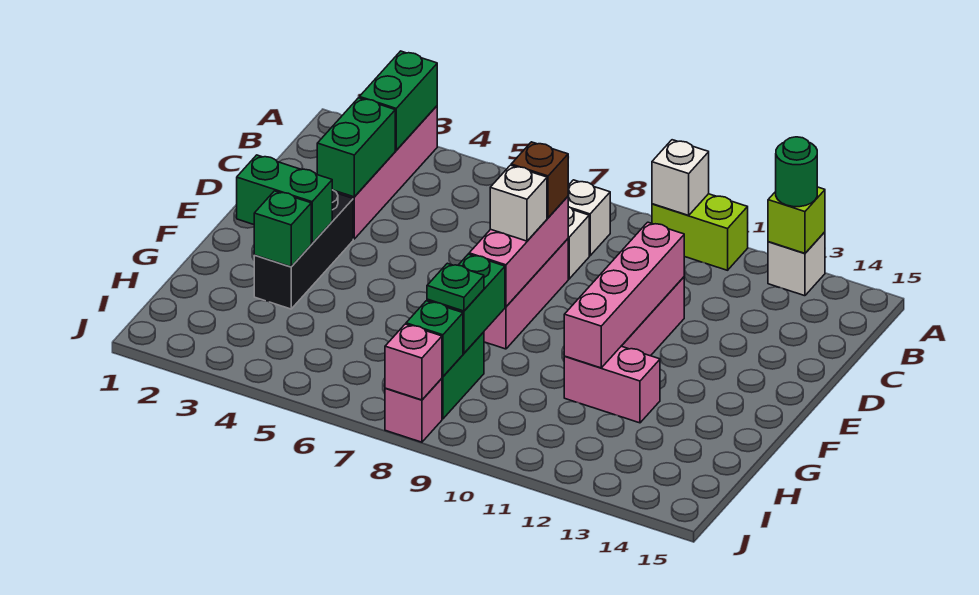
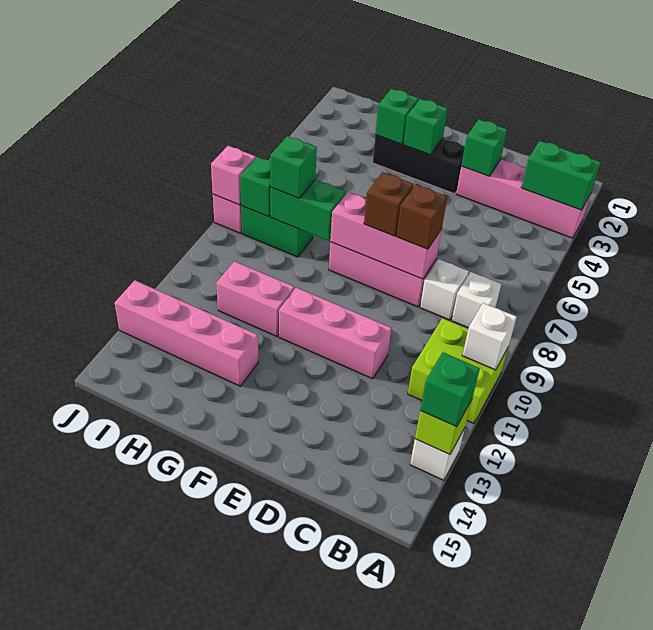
lime brick A10:A11 level 1 -> lime brick A10:B11 level 1
green round brick A13 level 3 -> green brick A13 level 3
green brick C3:D3 level 2 -> green brick D3 level 2
pink brick D11:G11 level 2 -> pink brick G13:J13 level 1
white brick E8 level 3 -> brown brick E8 level 3
green brick F2:F3 level 2 -> green brick F3 level 2
pink brick G11:G12 level 1 -> pink brick G11:H11 level 1
green plate H8 level 3 -> green brick H8 level 3

